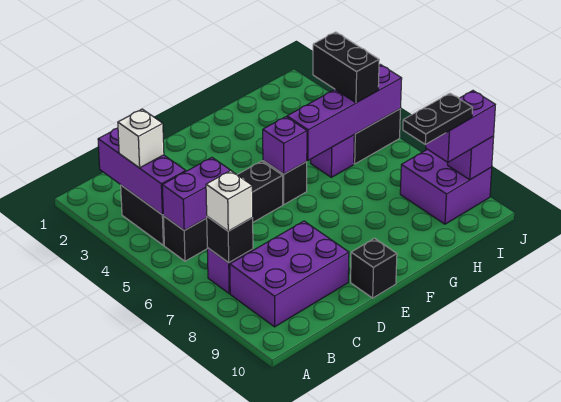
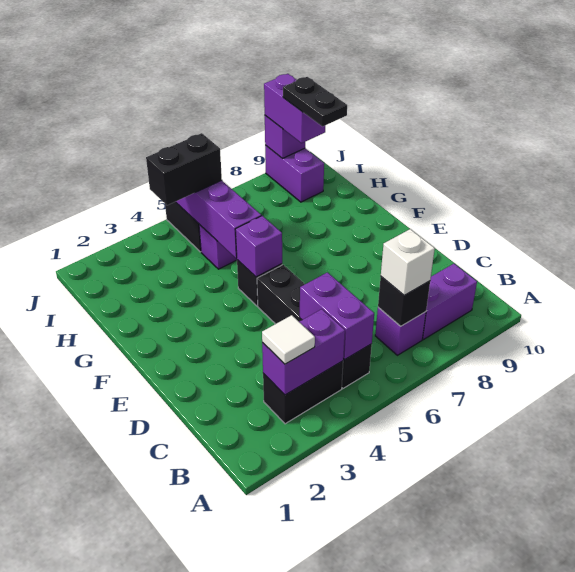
purple brick B2:B4 level 2 -> purple brick B3:B4 level 2
white brick B3 level 3 -> white tile B3 level 3
purple brick B8:D9 level 1 -> purple brick B8:B9 level 1
black brick E10 level 1 -> none
purple brick I8:J9 level 1 -> purple brick I9:J9 level 1

